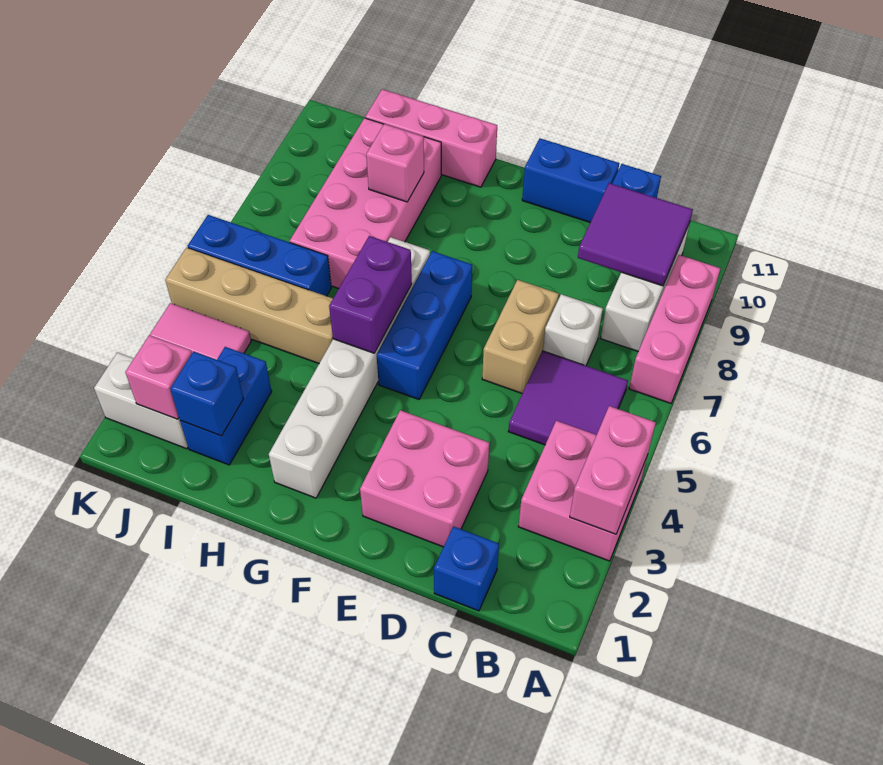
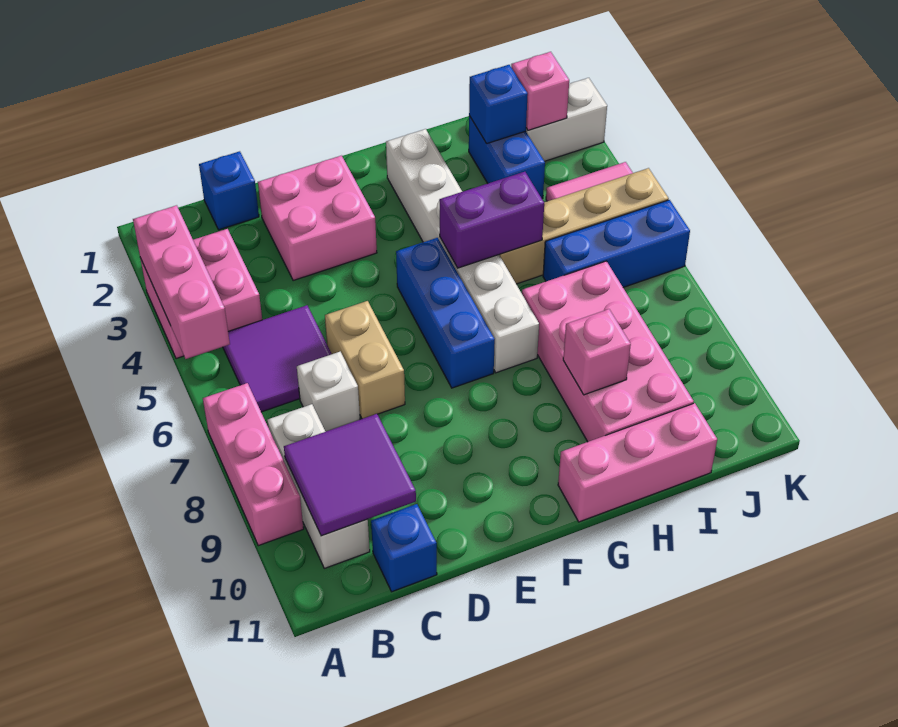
pink brick A3:A4 level 2 -> pink brick A3:A5 level 2
blue brick D11:E11 level 1 -> none
purple brick G5:G6 level 2 -> purple brick G5:H5 level 2

